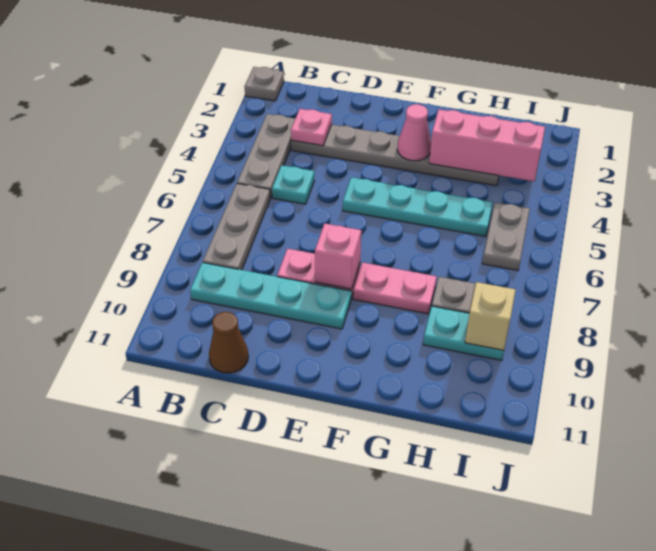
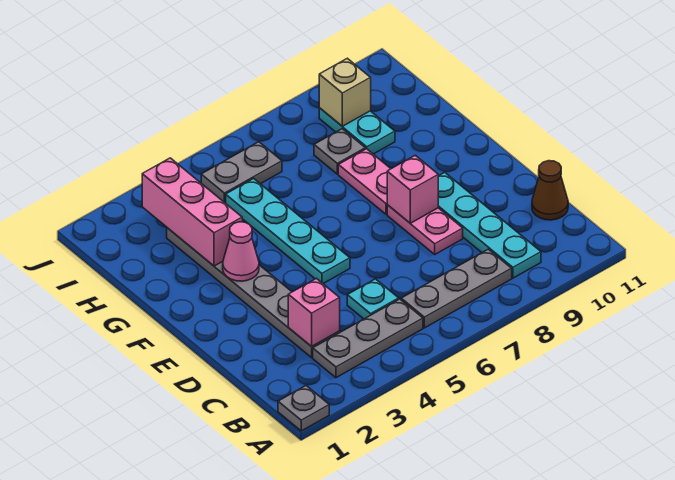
pink plate C3 level 2 -> pink brick C3 level 2

